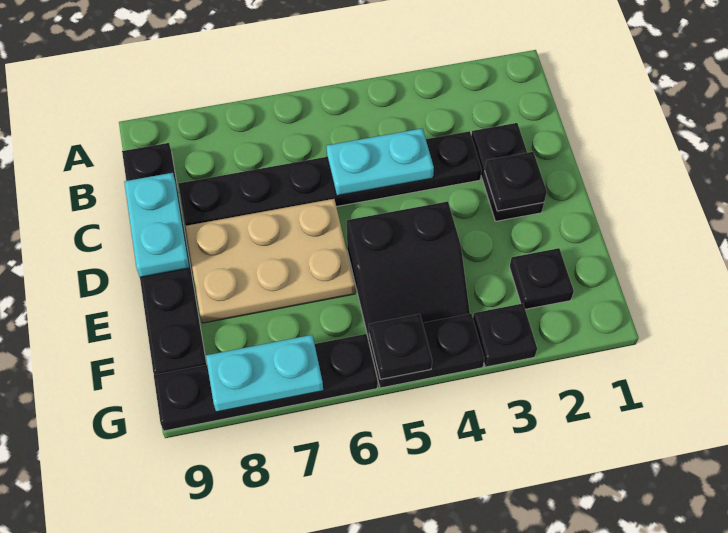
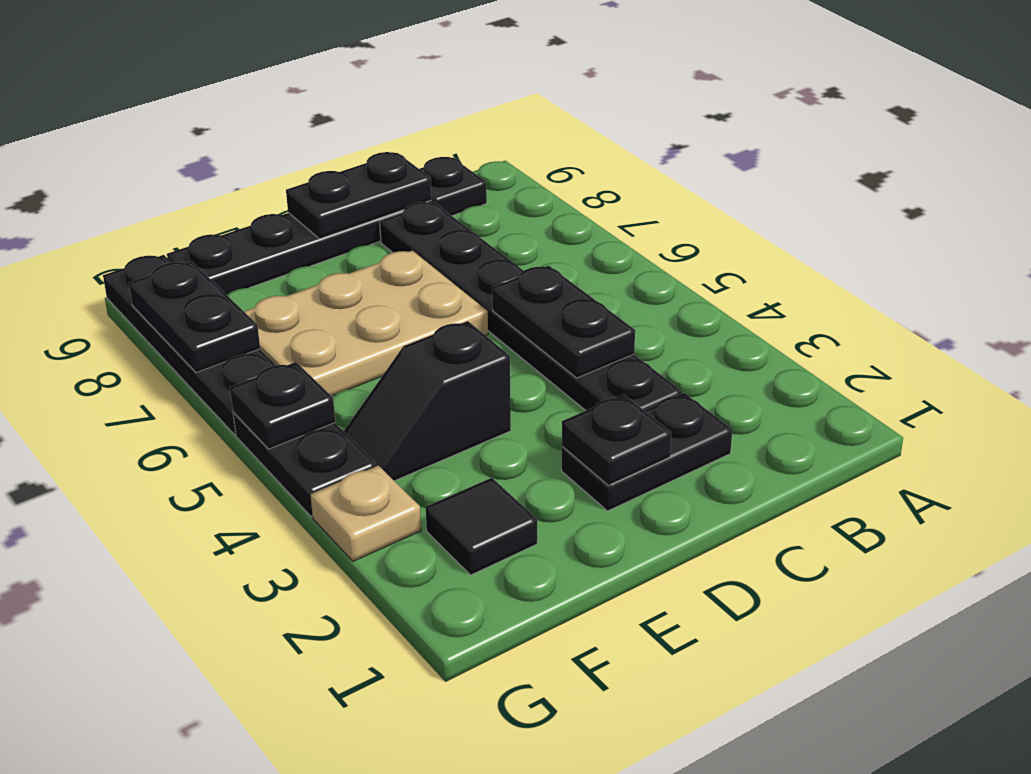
cyan plate C4:C5 level 2 -> black plate C4:C5 level 2
cyan plate C9:D9 level 2 -> black plate C9:D9 level 2
tan plate D6:E8 level 1 -> tan plate D6:F7 level 1
black slope E4:F5 level 1 top E -> black slope E4:F4 level 1 top E
black plate F2 level 1 -> black tile F2 level 1
black plate G3 level 1 -> tan plate G3 level 1
cyan plate G7:G8 level 2 -> black plate G7:G8 level 2

